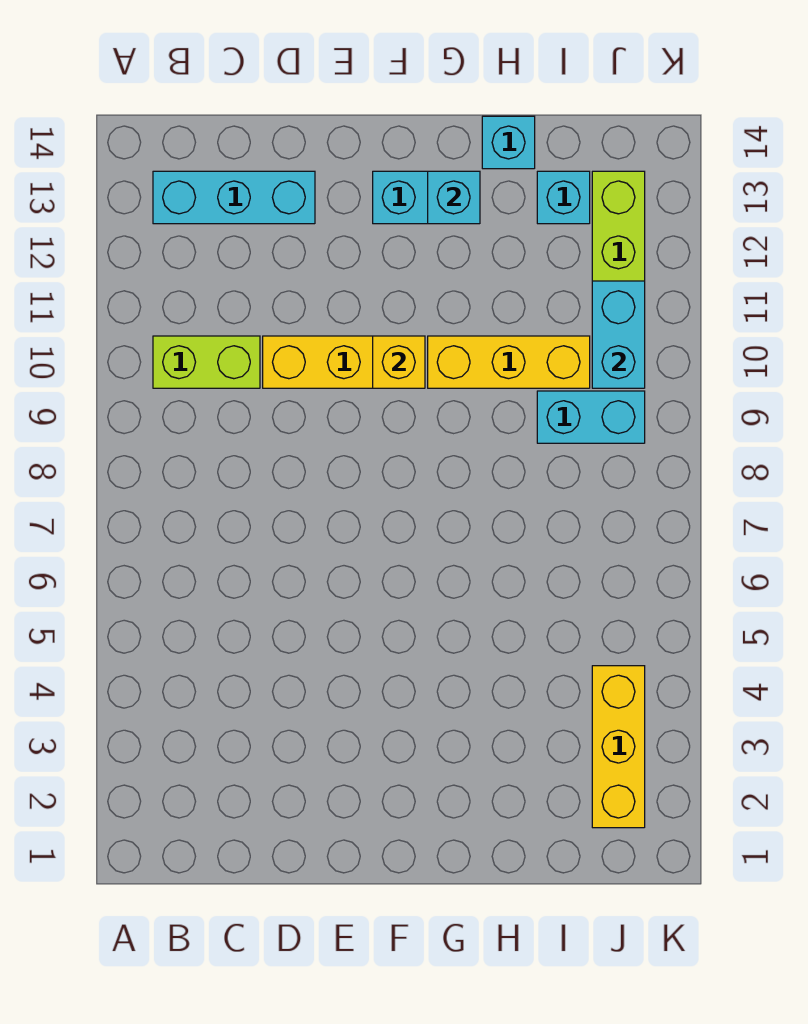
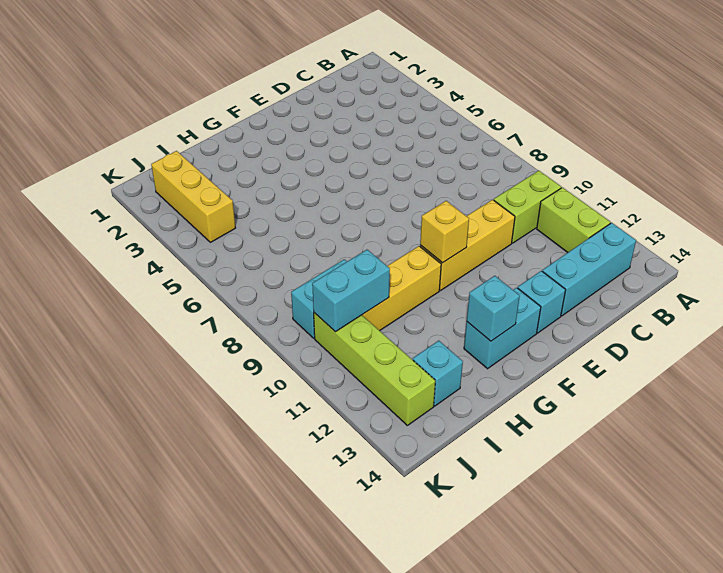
none -> lime brick B11:B12 level 1
cyan brick H14 level 1 -> cyan brick E13 level 1
cyan brick J10:J11 level 2 -> cyan brick I10:J10 level 2

